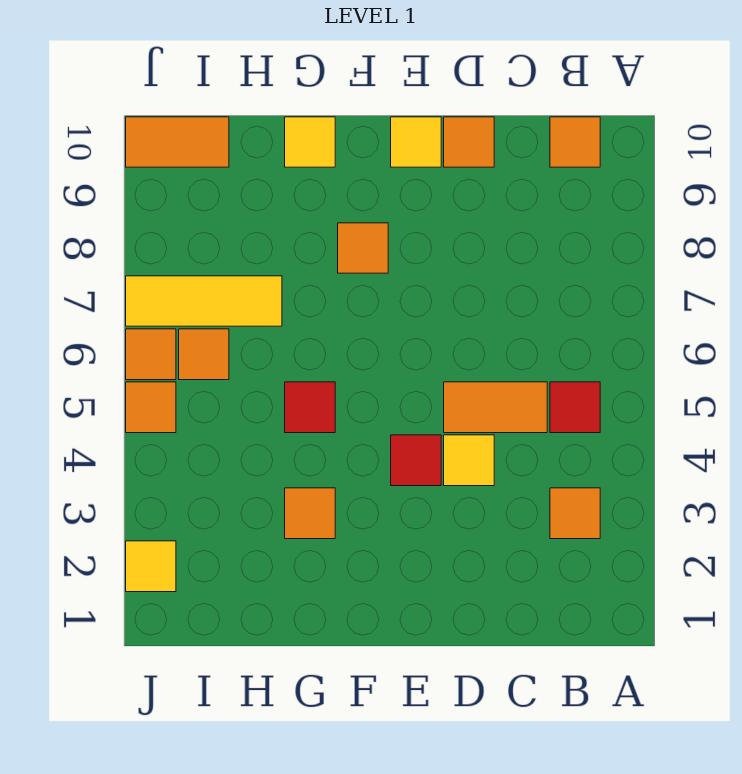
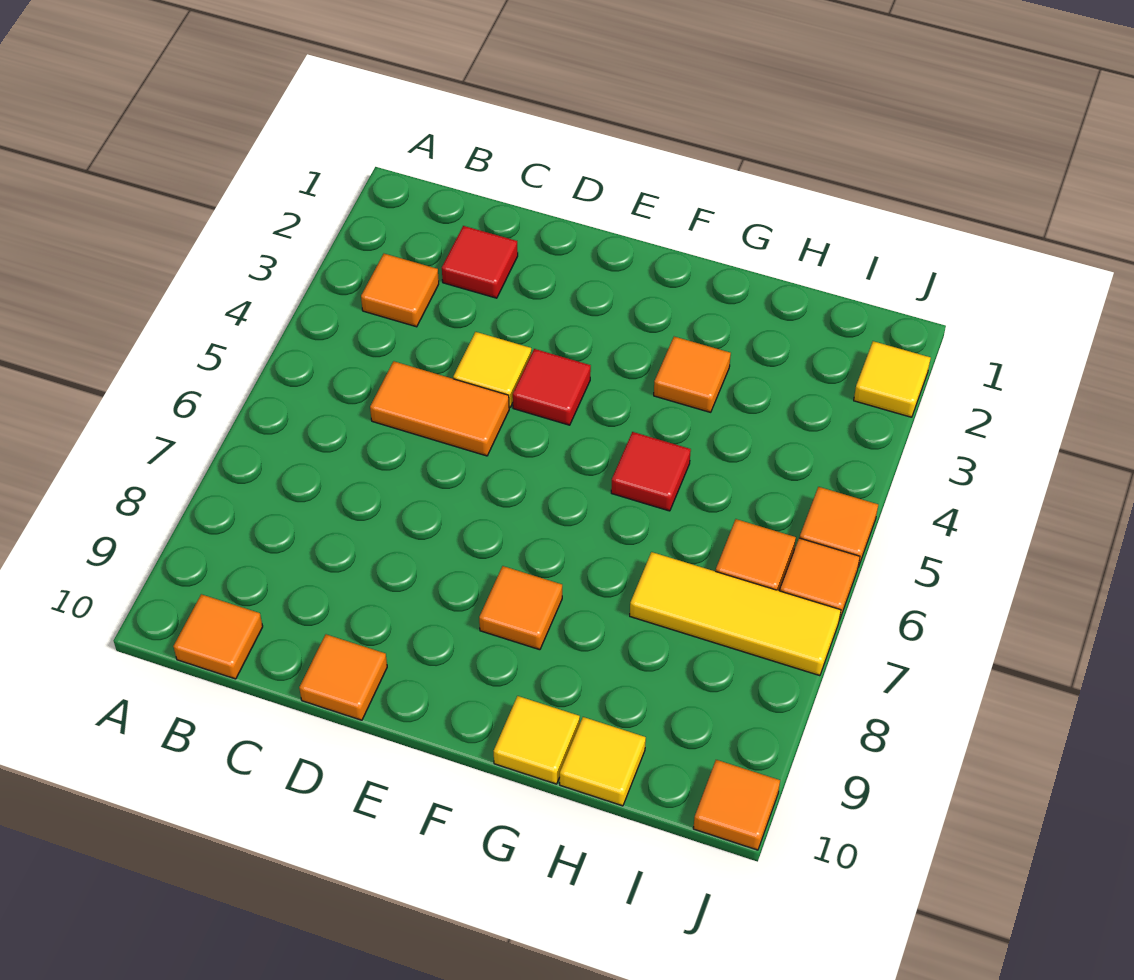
red tile B5 level 1 -> red tile C2 level 1
yellow tile E10 level 1 -> yellow tile H10 level 1
orange tile I10:J10 level 1 -> orange tile J10 level 1

